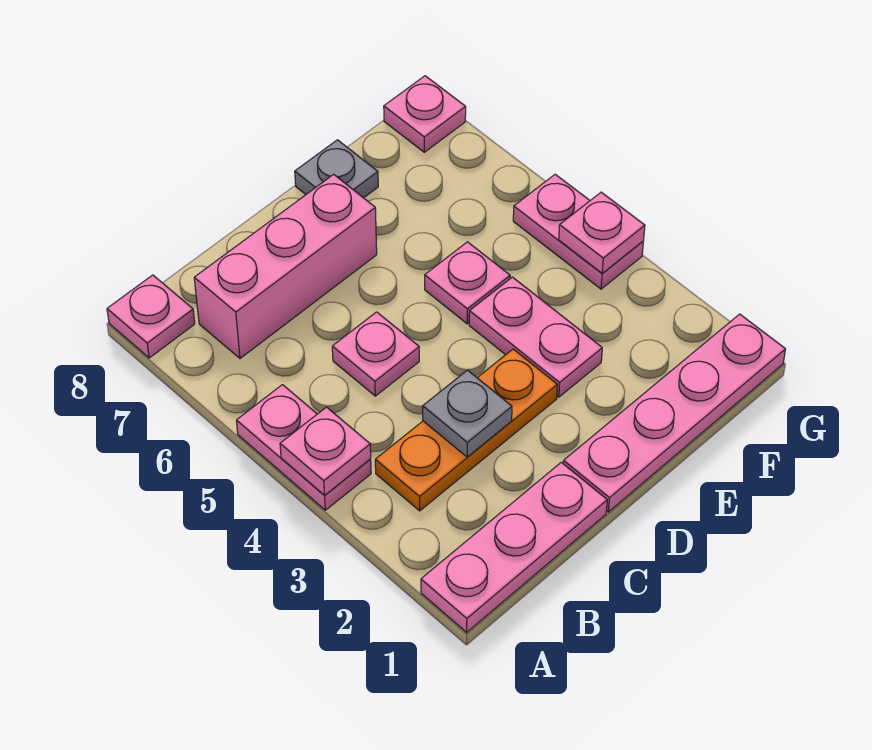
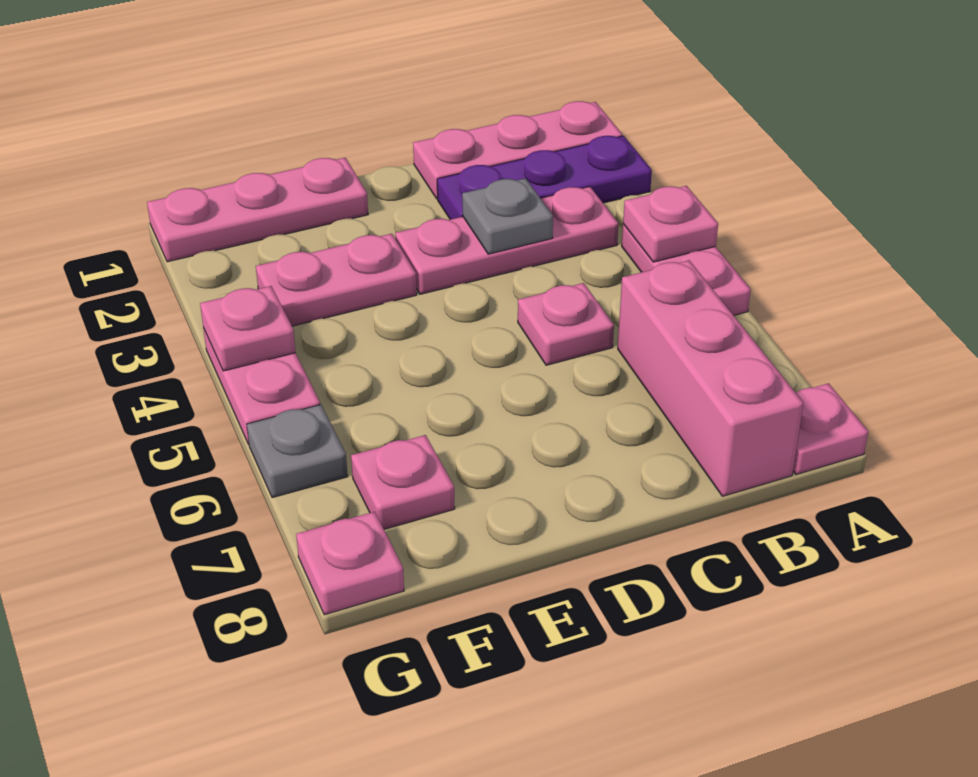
none -> purple plate A2:C2 level 1
orange plate B3:D3 level 1 -> pink plate B3:D3 level 1
pink brick B7:D7 level 1 -> pink brick B6:B8 level 1
pink plate D1:G1 level 1 -> pink plate E1:G1 level 1
pink plate E3:E4 level 1 -> pink plate E3:F3 level 1
pink plate E5 level 1 -> pink plate F7 level 1
grey plate E8 level 1 -> grey plate G6 level 1

